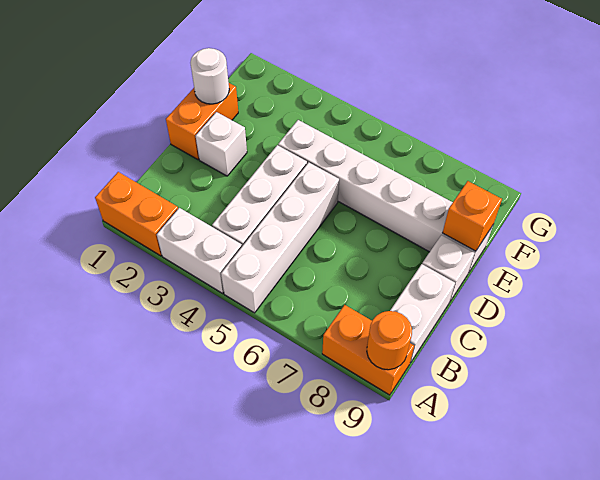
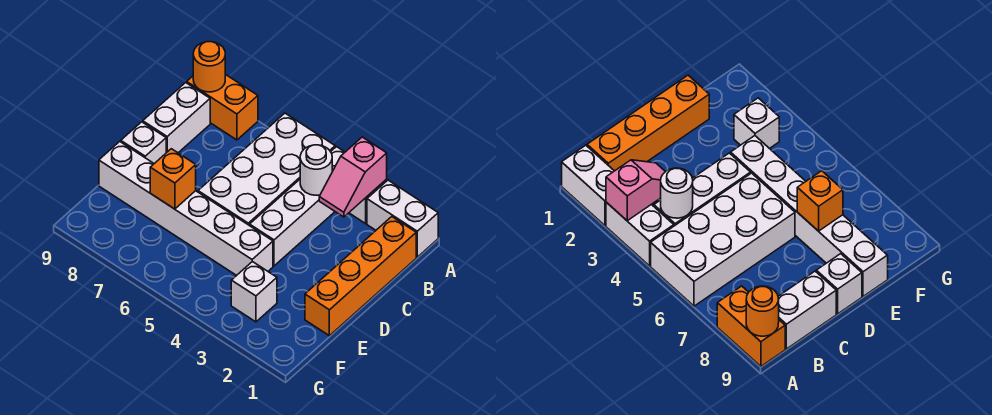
orange brick A1:A2 level 1 -> white brick A1:A2 level 1
none -> pink slope A3:B3 level 2 top A
white brick A5:D5 level 1 -> white brick A5:D6 level 1
orange brick D1:E1 level 1 -> orange brick B1:E1 level 1
white brick D2 level 1 -> white brick F3 level 1
white round brick E1 level 2 -> white round brick B4 level 2
orange brick E9 level 2 -> orange brick E7 level 2

